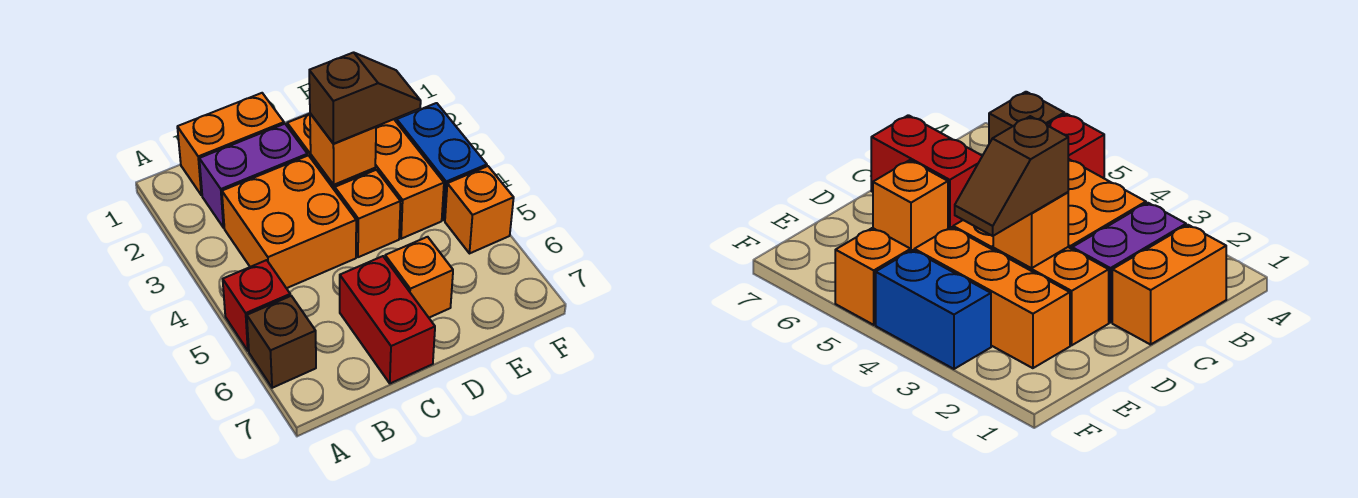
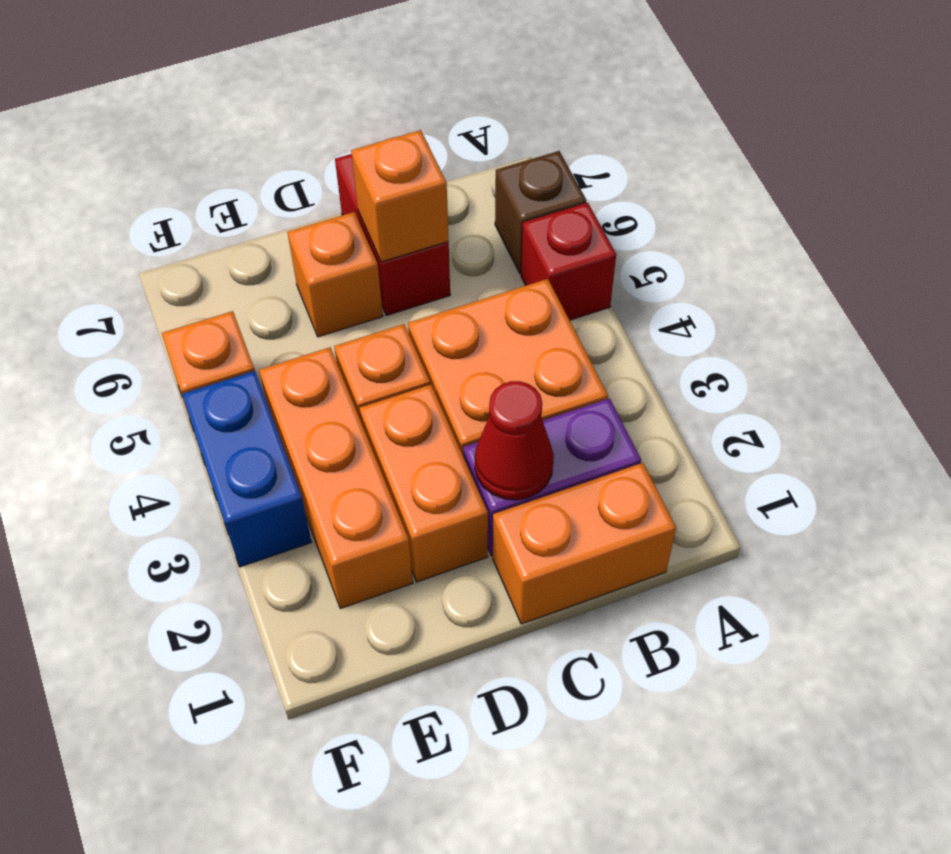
none -> red cone C2 level 2
orange brick D3 level 2 -> orange brick C6 level 2
brown slope D3:E3 level 3 top D -> none

